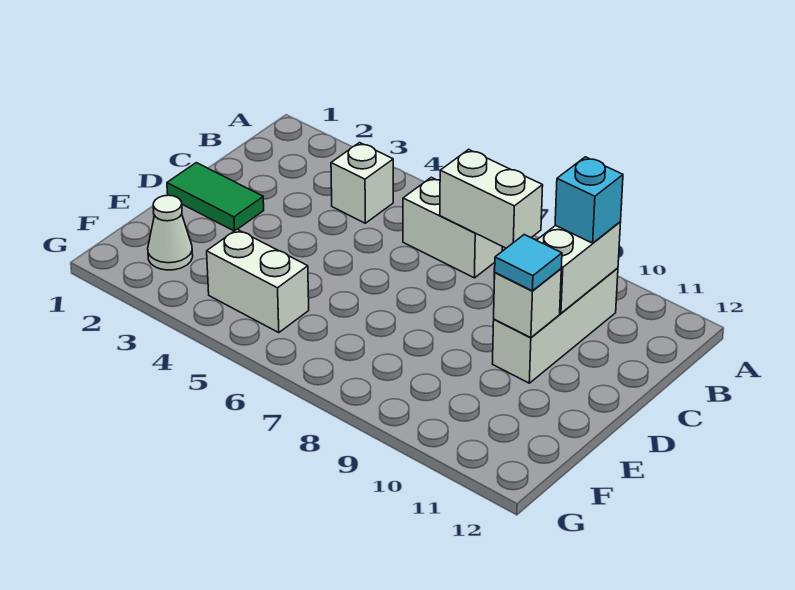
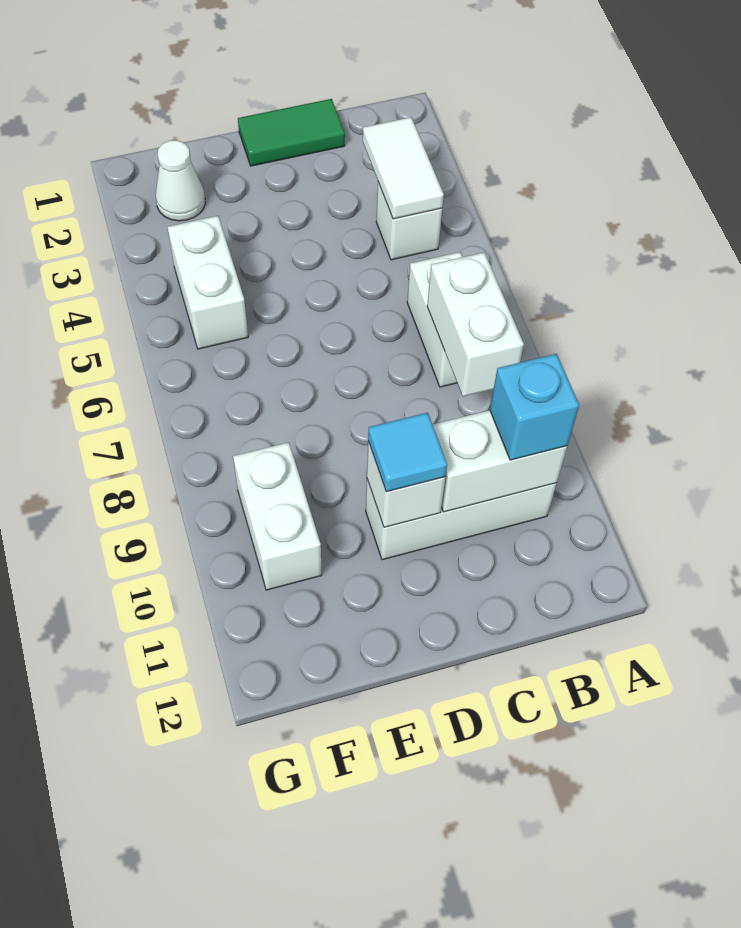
none -> white tile B3:B4 level 2
green tile D1:D2 level 1 -> green tile C1:D1 level 1
none -> white brick F9:F10 level 1

